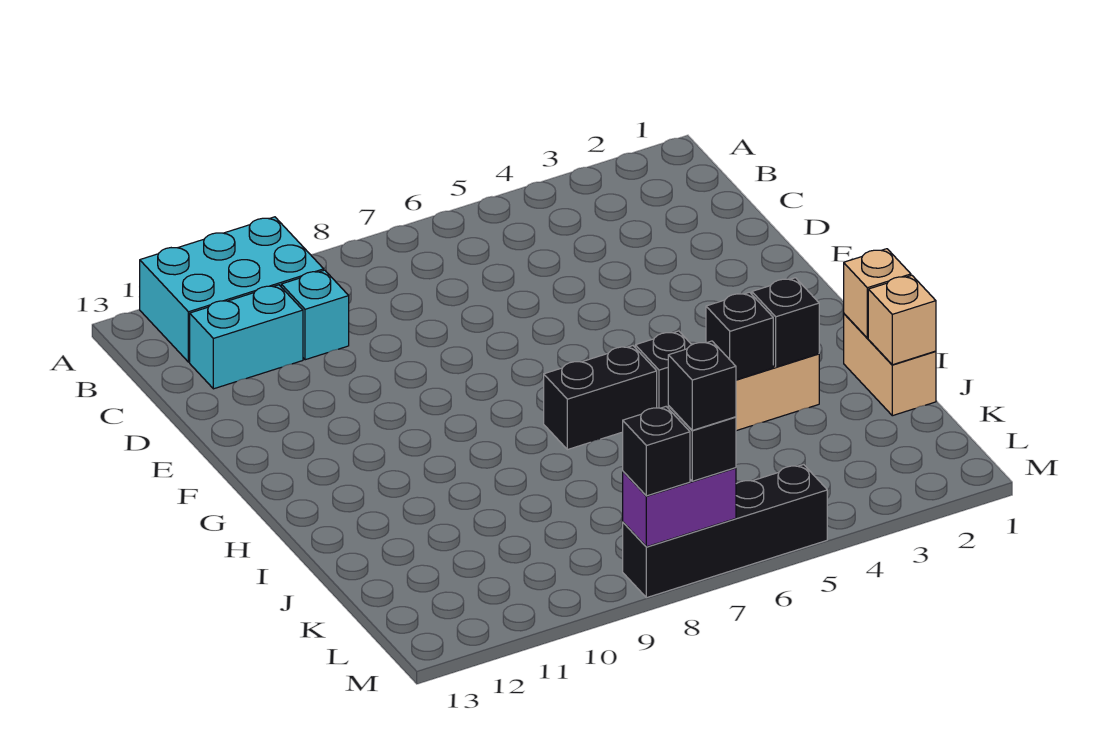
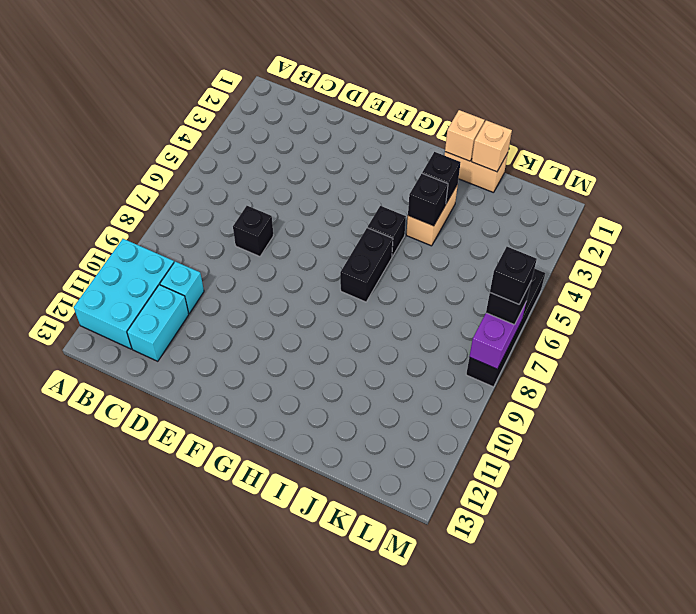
black brick M8 level 3 -> black brick D7 level 1

